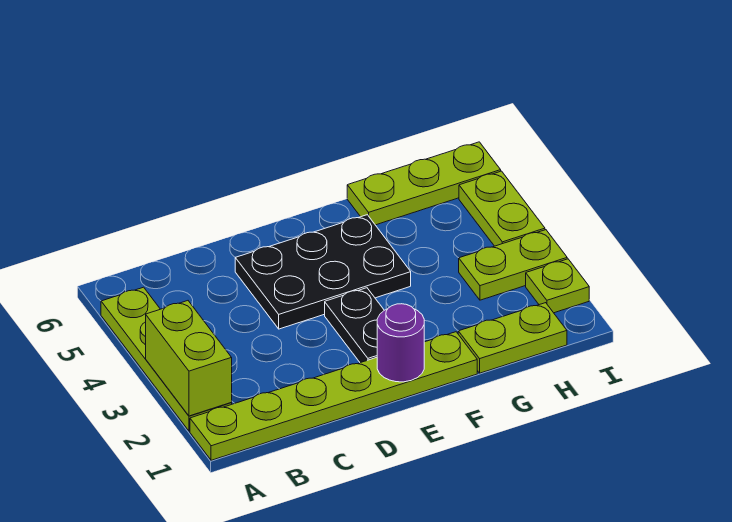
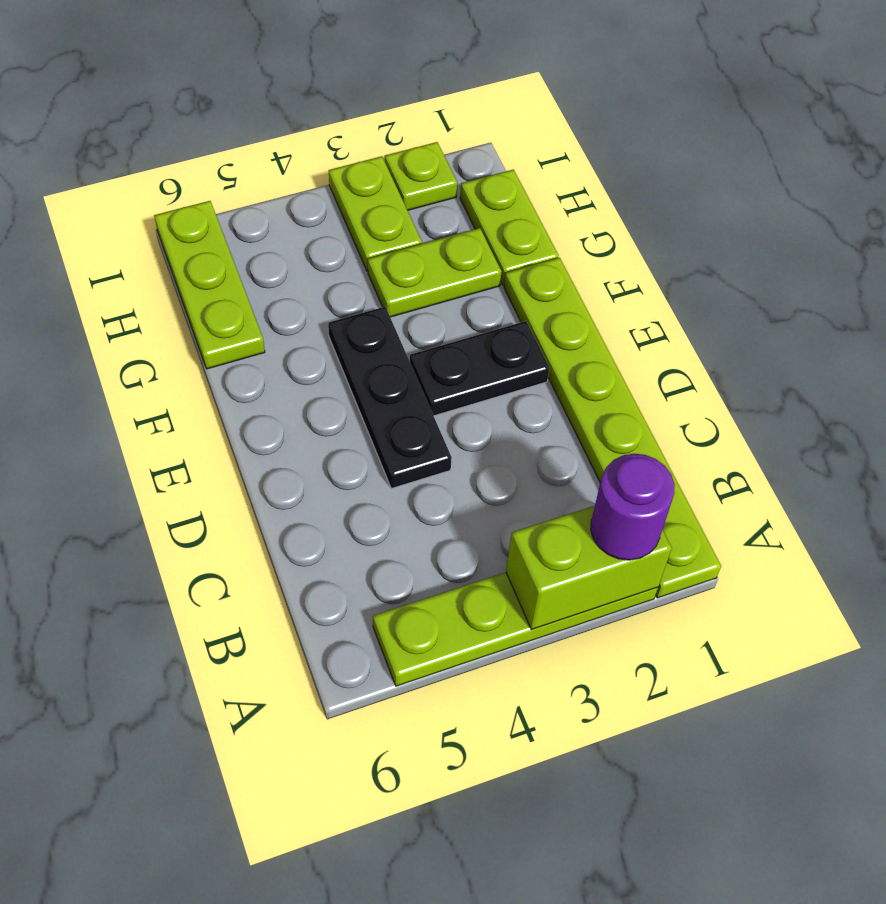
black plate D4:F5 level 1 -> black plate D4:F4 level 1
purple round brick E1 level 2 -> purple round brick A2 level 3
lime plate I4:I5 level 1 -> lime plate G2:G3 level 1

